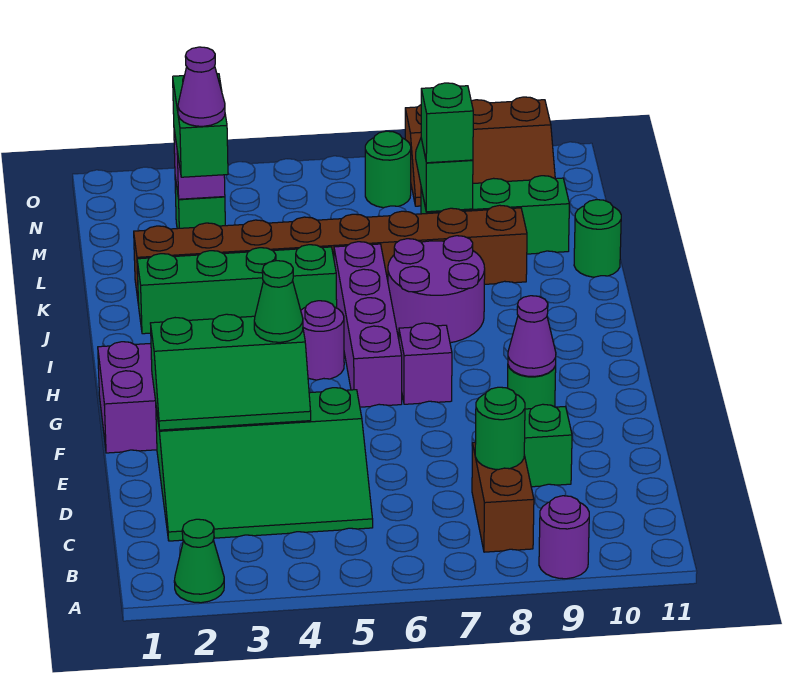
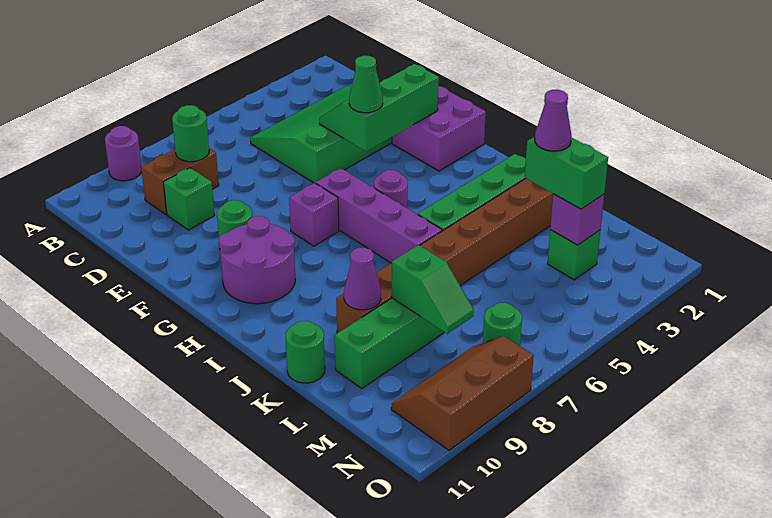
green cone A2 level 1 -> none
brown brick B8:C8 level 1 -> brown brick C8:C9 level 1
purple cone F9 level 2 -> purple cone K9 level 2
purple round brick I7:J8 level 1 -> purple round brick G9:H10 level 1
green brick L8 level 3 -> none

